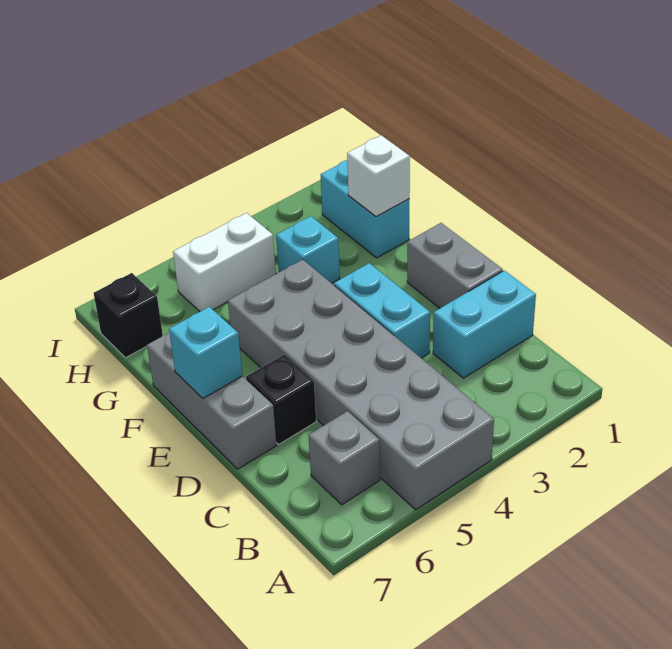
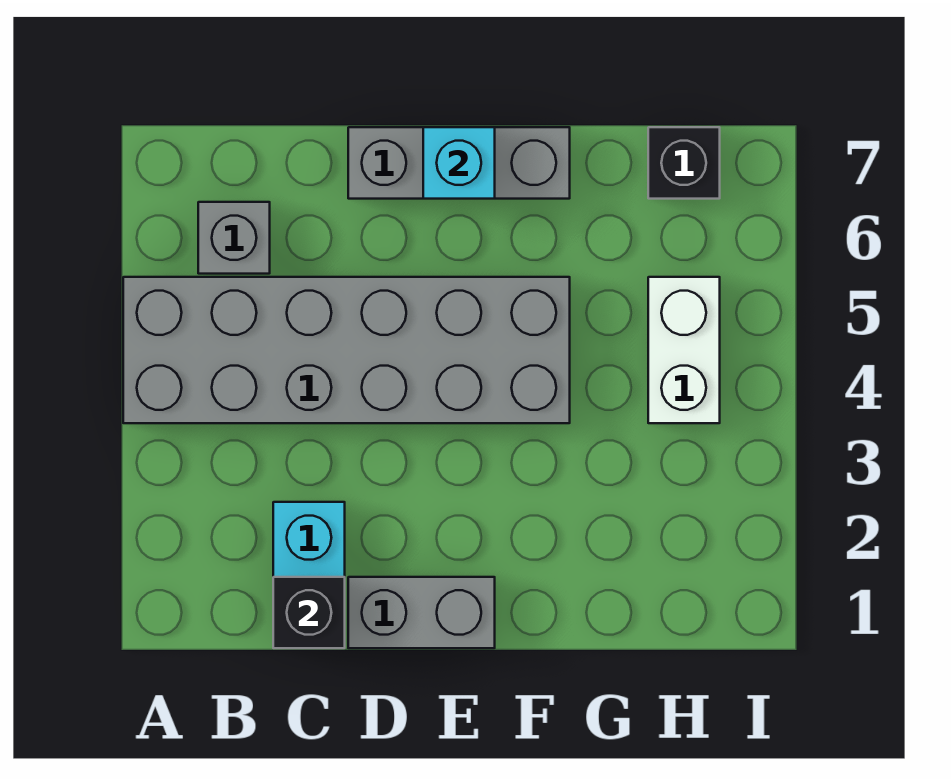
cyan brick D3:E3 level 1 -> none
black brick D6 level 1 -> black brick C1 level 2
cyan brick G1:H1 level 1 -> none
white brick G1 level 2 -> none
cyan brick G3 level 1 -> none

